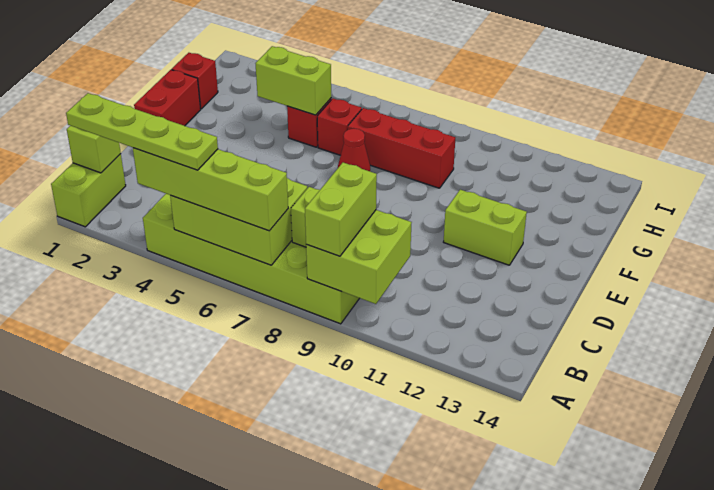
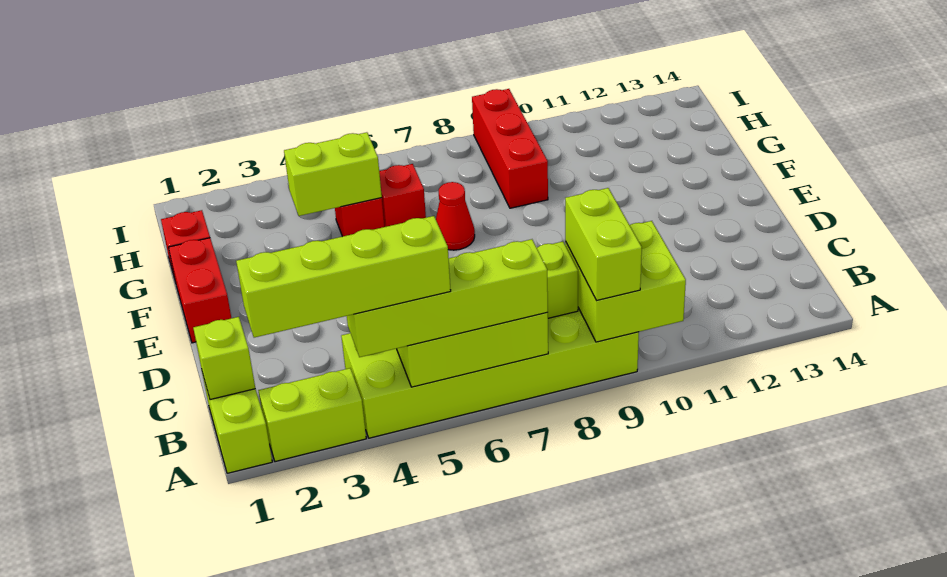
lime plate A2:A5 level 4 -> lime brick A2:A5 level 4
lime brick E11:E12 level 1 -> lime brick A2:A3 level 1
red brick G7:G9 level 1 -> red brick G9:I9 level 1

